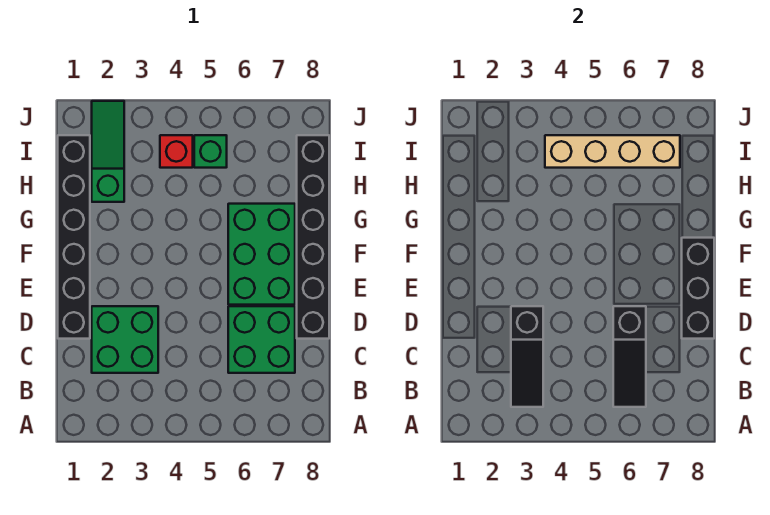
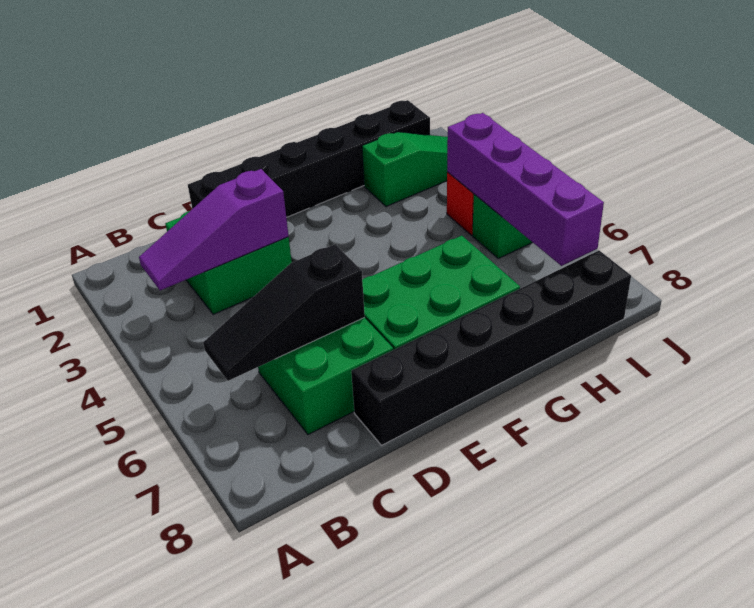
black slope B3:D3 level 2 top D -> purple slope B3:D3 level 2 top D
black brick D8:F8 level 2 -> none
tan brick I4:I7 level 2 -> purple brick I4:I7 level 2

